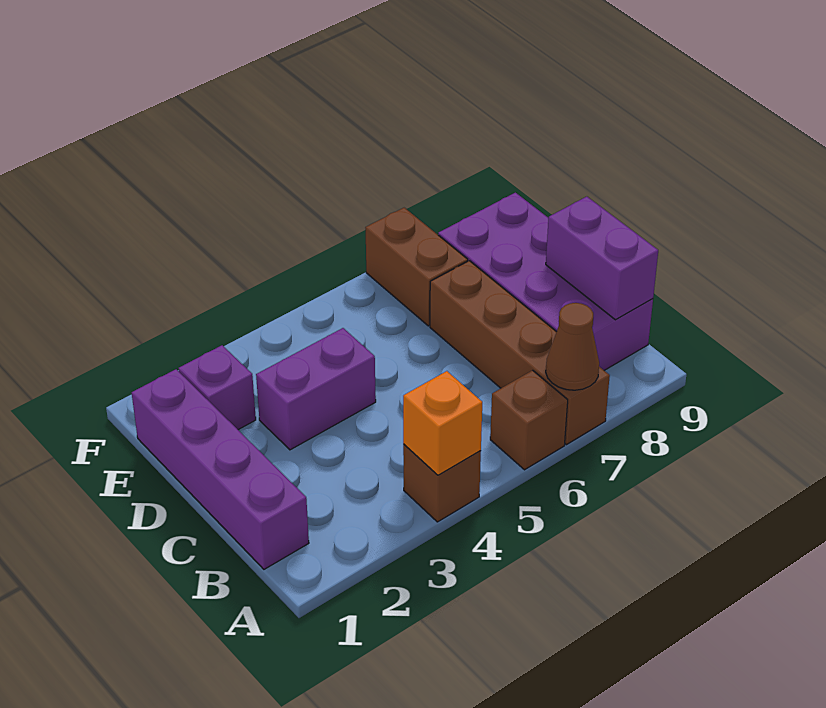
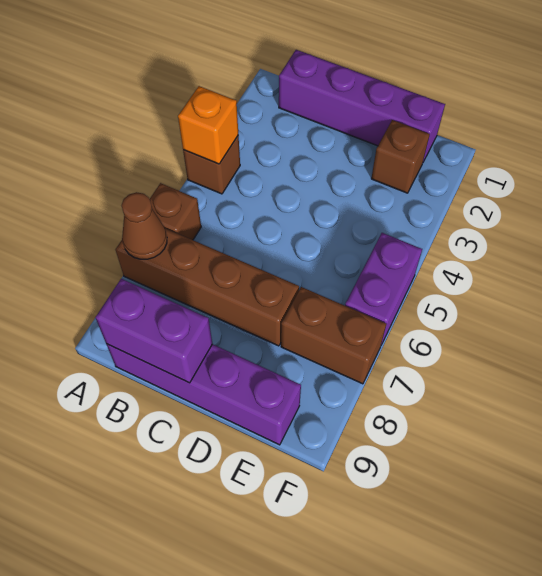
purple brick B8:E9 level 1 -> purple brick B9:E9 level 1
purple brick D3:D4 level 1 -> purple brick F5:F6 level 1
purple brick E2 level 1 -> brown brick E2 level 1

